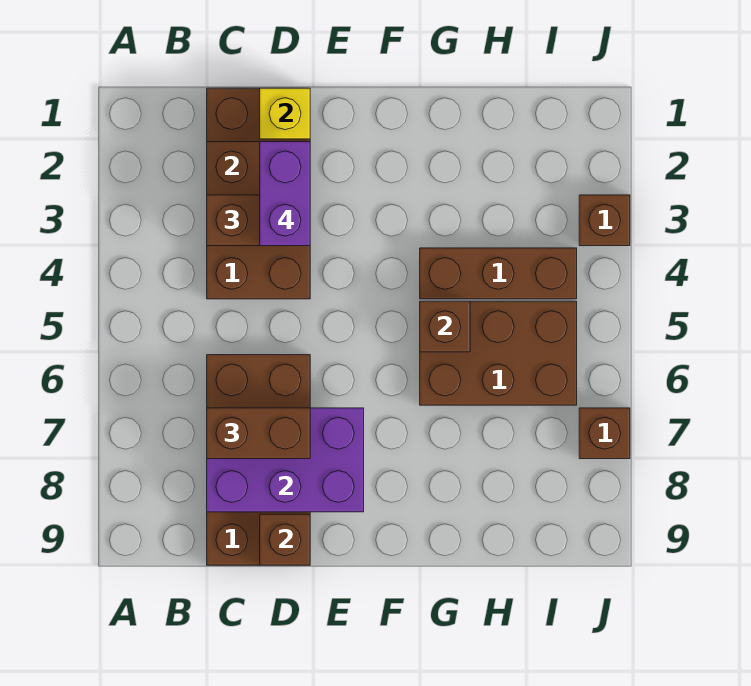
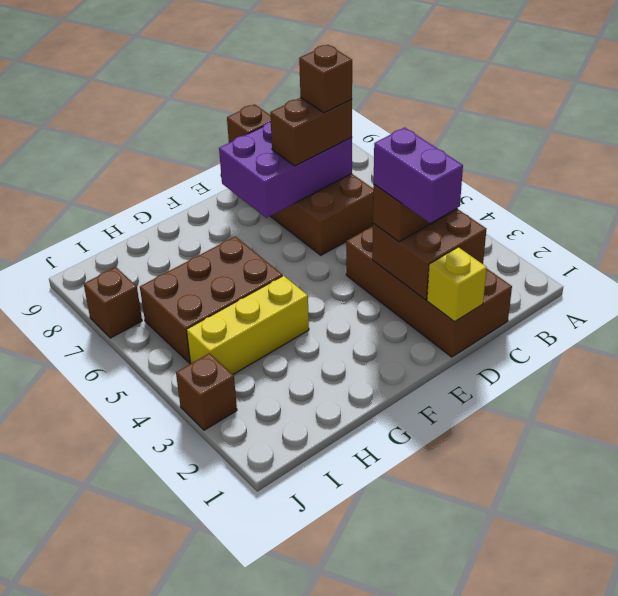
brown brick G4:I4 level 1 -> yellow brick G4:I4 level 1
brown brick G5 level 2 -> brown brick C7 level 4

